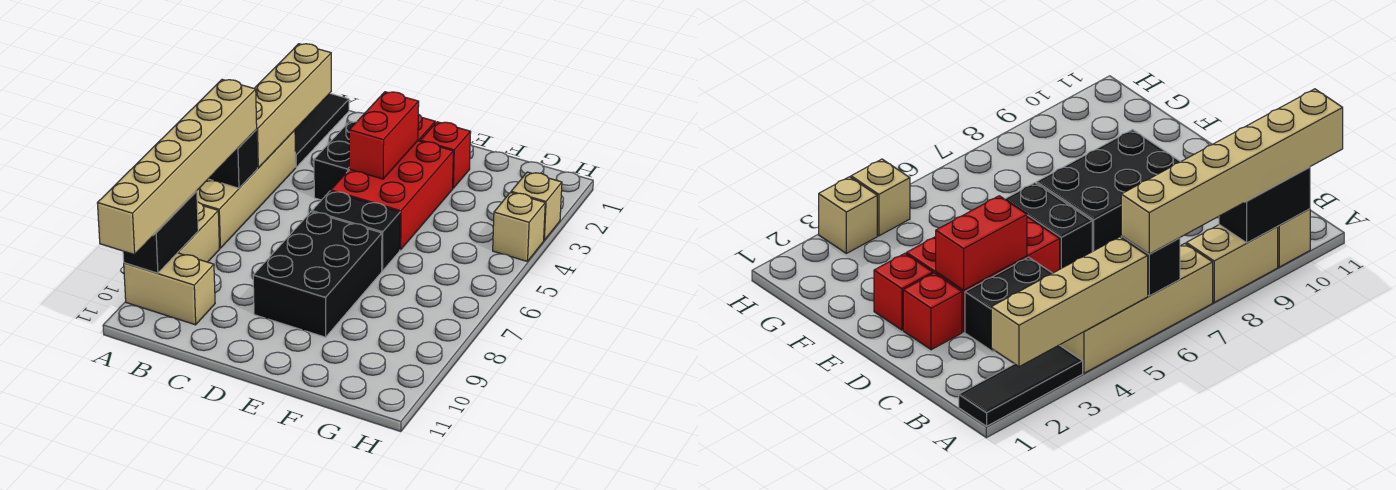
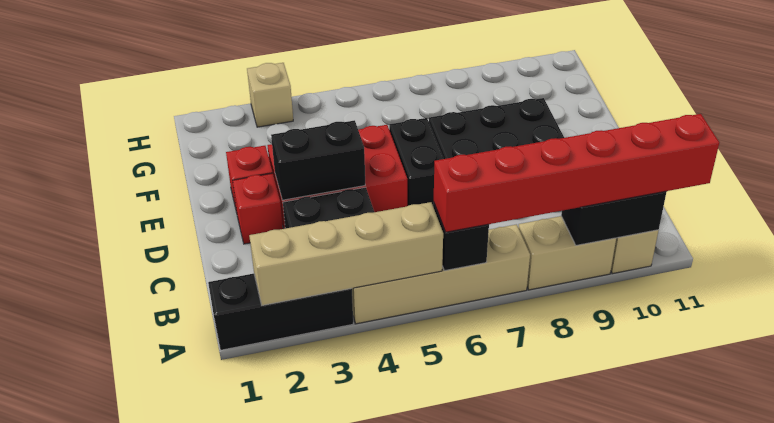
black tile A1:A3 level 1 -> black brick A1:A3 level 1
tan brick A6:A11 level 3 -> red brick A6:A11 level 3
red brick D3:D4 level 2 -> black brick D3:D4 level 2
tan brick H4 level 1 -> none

